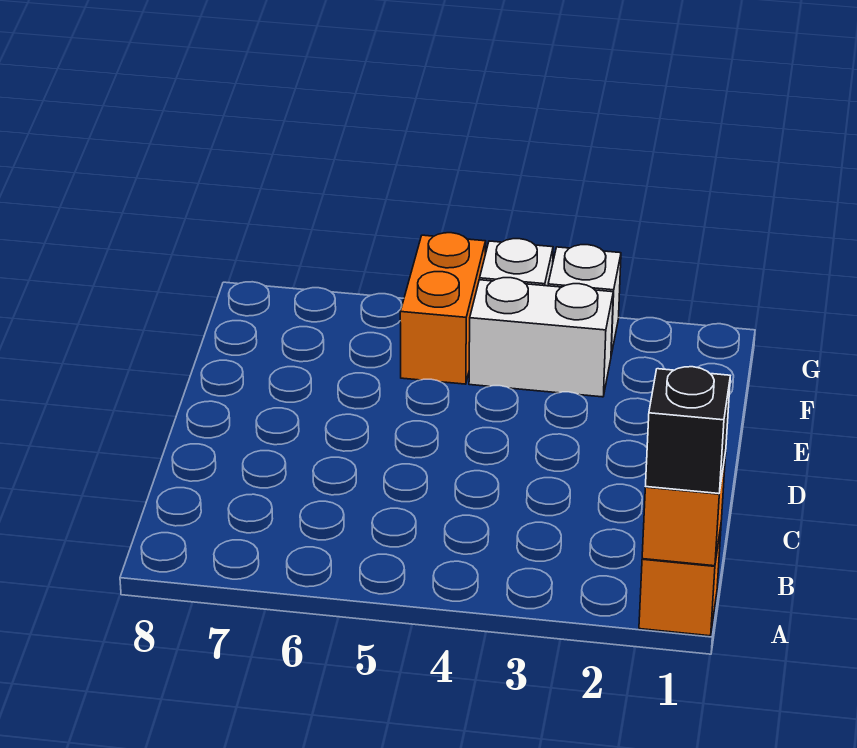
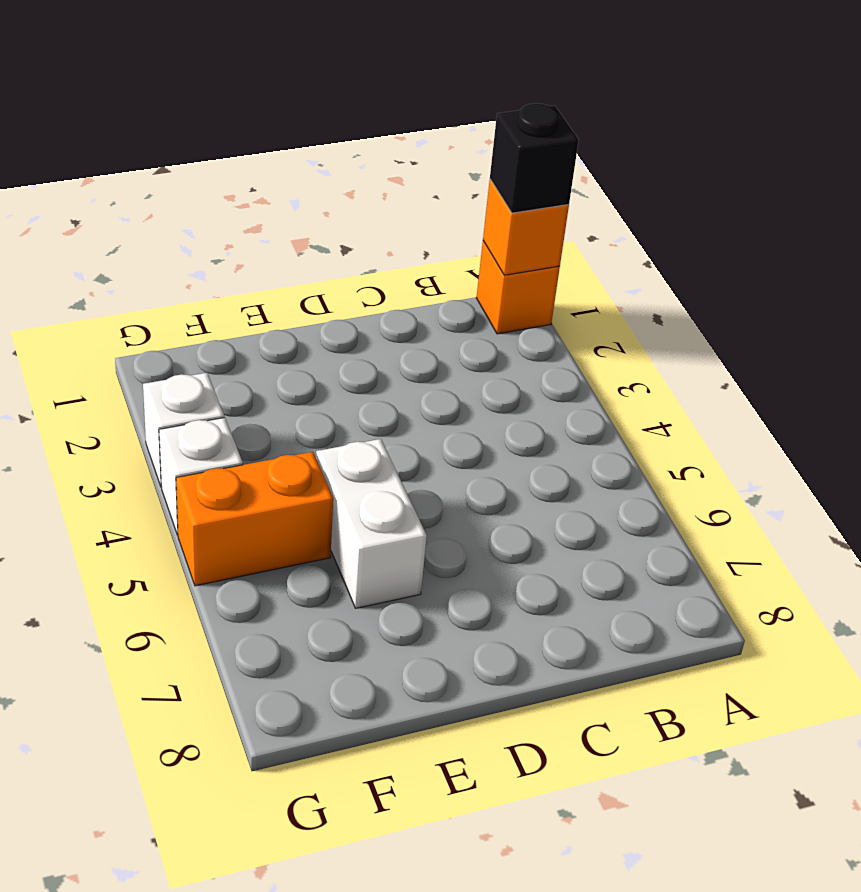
white brick F3:F4 level 1 -> white brick E5:E6 level 1

